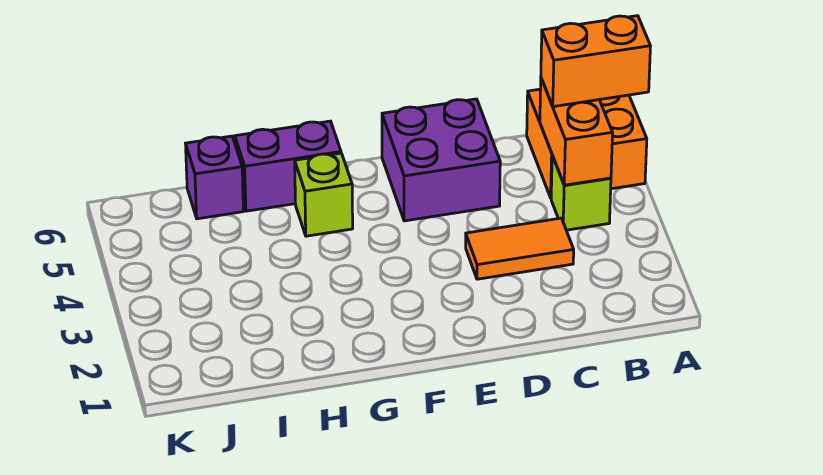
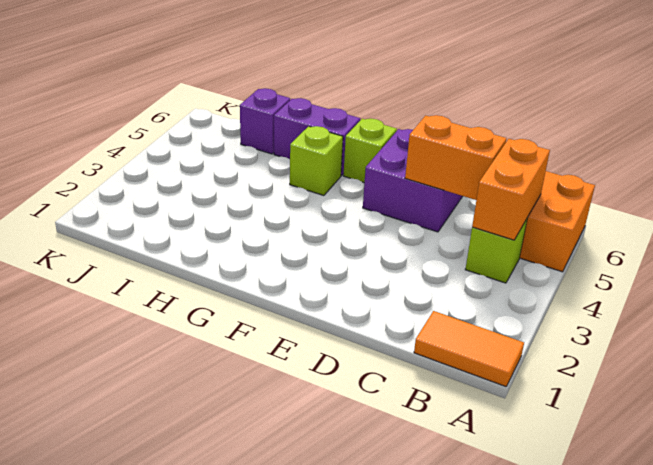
orange brick A5:B5 level 3 -> orange brick C5:D5 level 2
orange tile C3:D3 level 1 -> orange tile A1:B1 level 1
none -> lime brick F6 level 1

